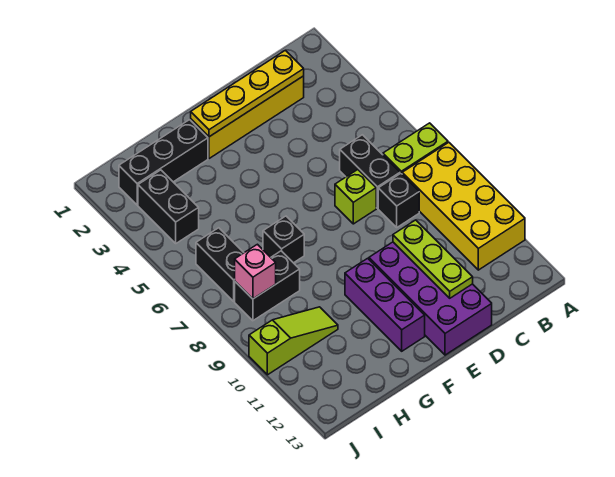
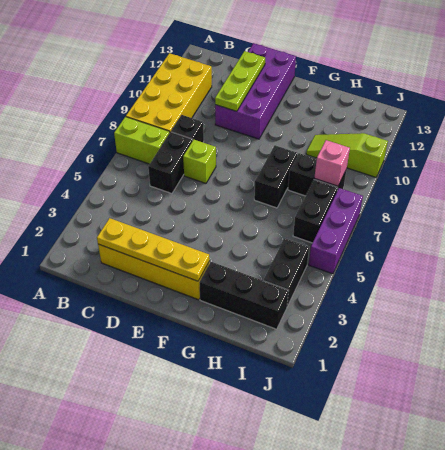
purple brick F10:F12 level 1 -> purple brick J5:J7 level 1
black brick G7 level 1 -> black brick G7:G8 level 1

